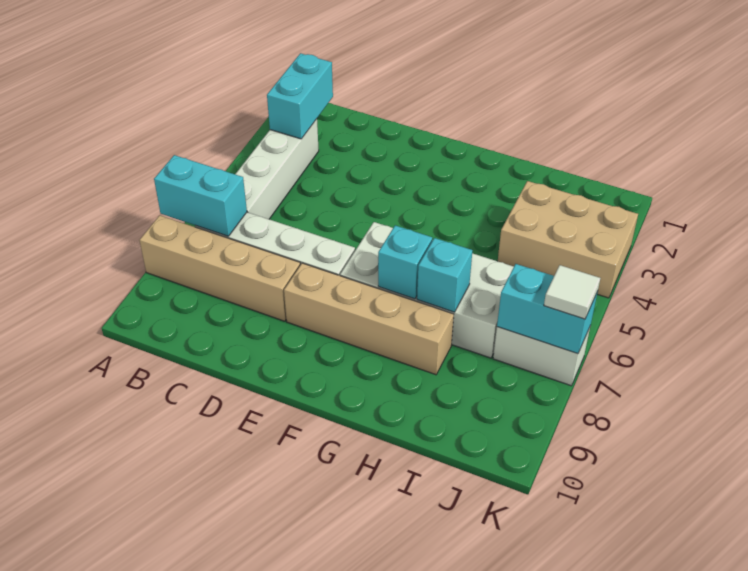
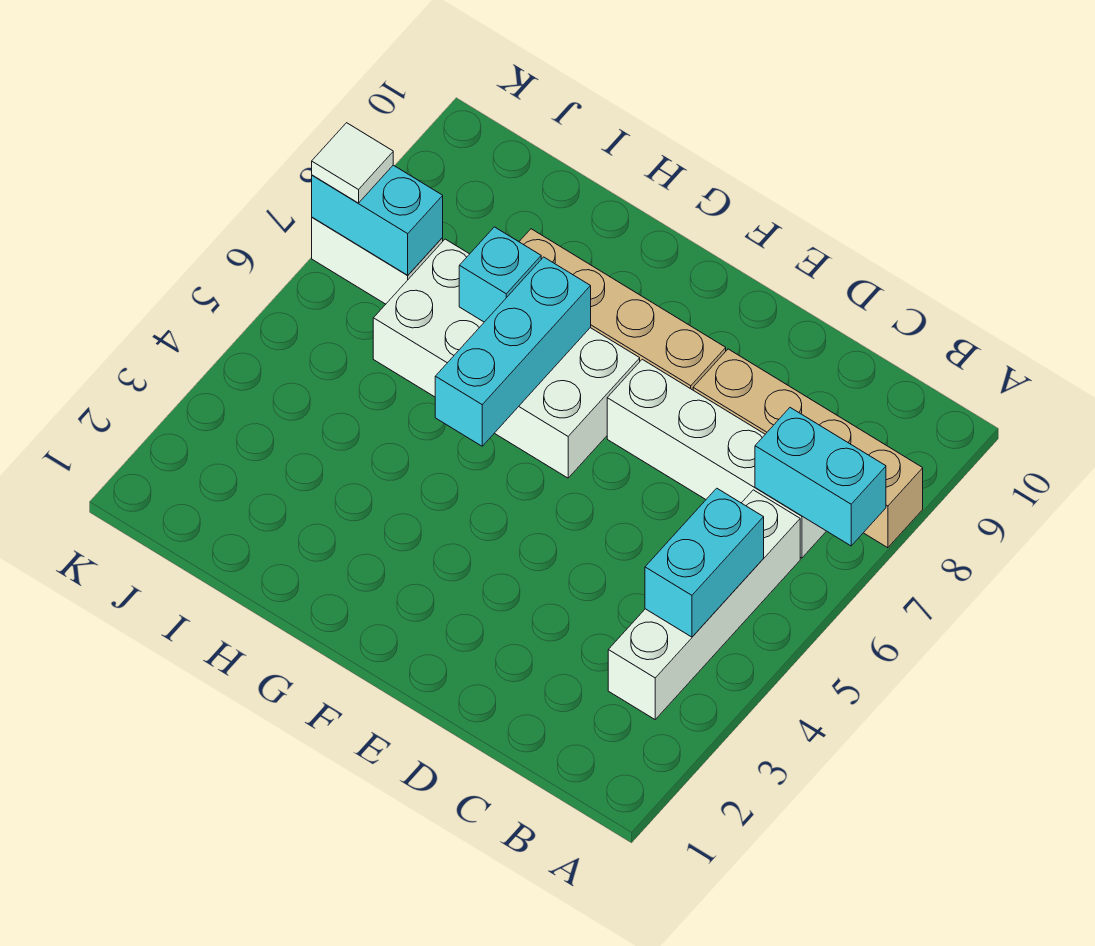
cyan brick B2:B3 level 2 -> cyan brick B4:B5 level 2
cyan brick G7 level 2 -> cyan brick G5:G7 level 2
tan brick I3:K4 level 1 -> none

